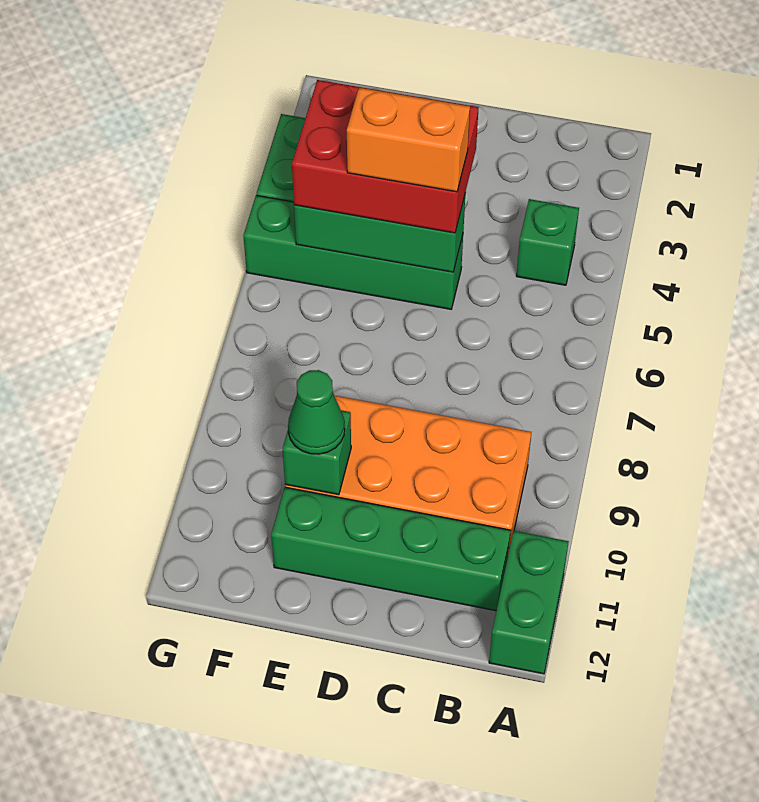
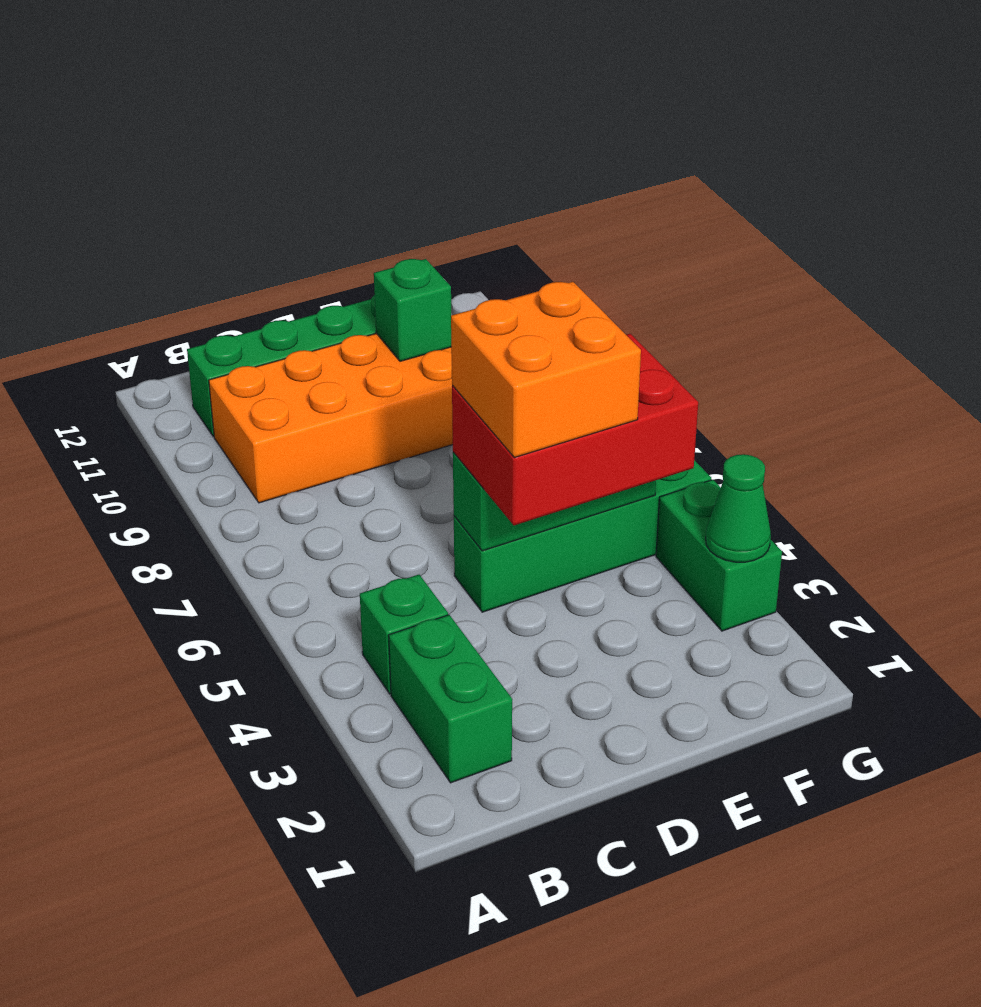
green brick A11:A12 level 1 -> green brick B2:B3 level 1
orange brick D5:E5 level 4 -> orange brick D4:E5 level 4
green cone E10 level 3 -> green cone G3 level 2

